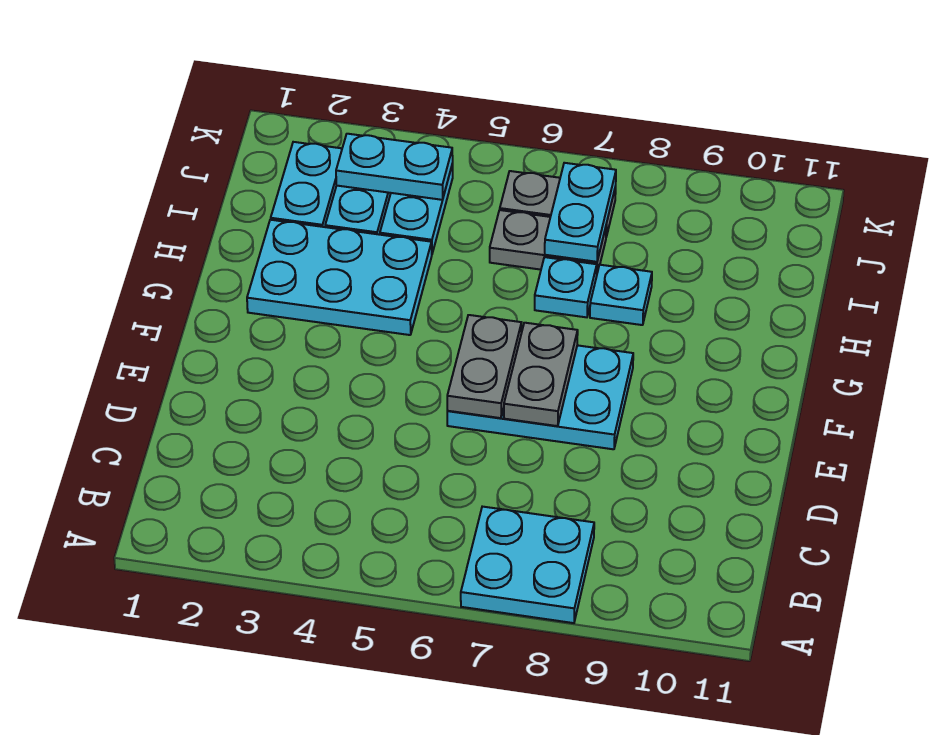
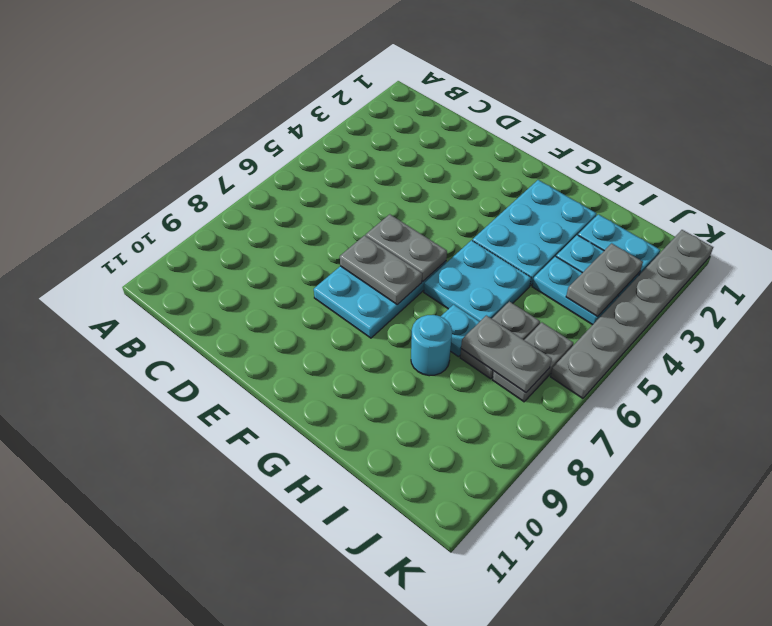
cyan plate A7:B8 level 1 -> cyan plate G5:H6 level 1
cyan plate H8 level 1 -> cyan round brick H8 level 1
cyan plate I7:J7 level 2 -> grey plate I7:J7 level 2
cyan plate J3:J4 level 2 -> grey plate J3:J4 level 2
none -> grey plate K1:K6 level 1

